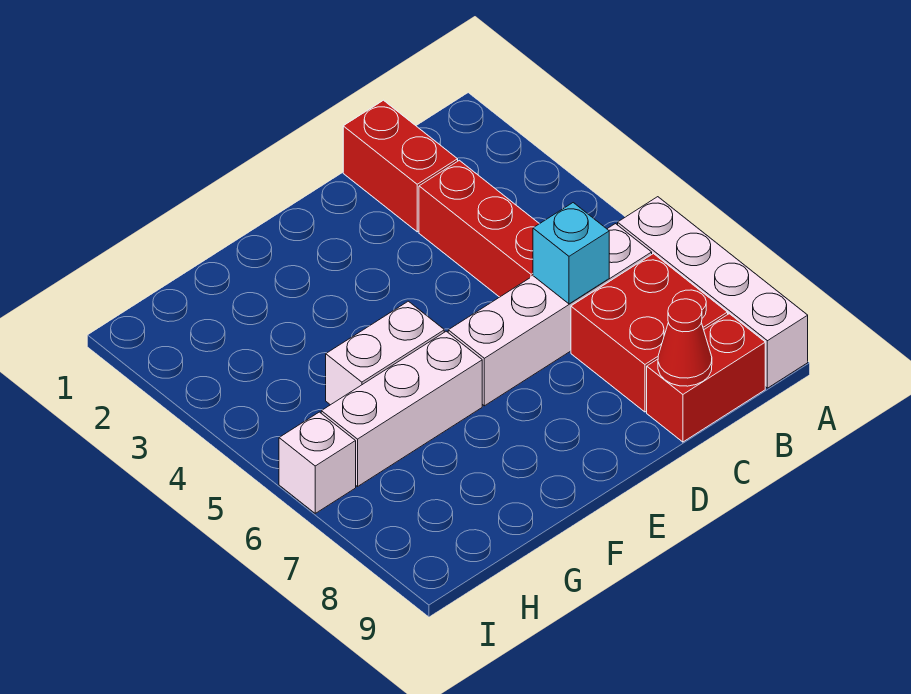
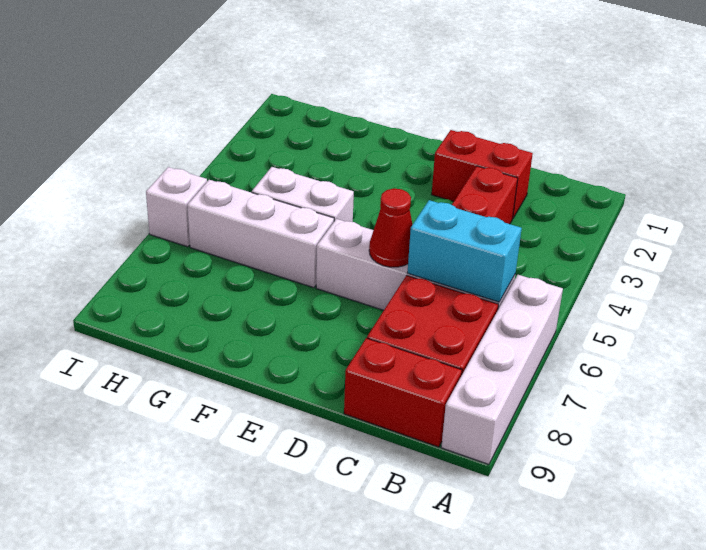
red brick C1:C2 level 1 -> red brick C2:D2 level 1
cyan brick C6 level 2 -> cyan brick B6:C6 level 2
red cone C9 level 2 -> red cone D6 level 2

